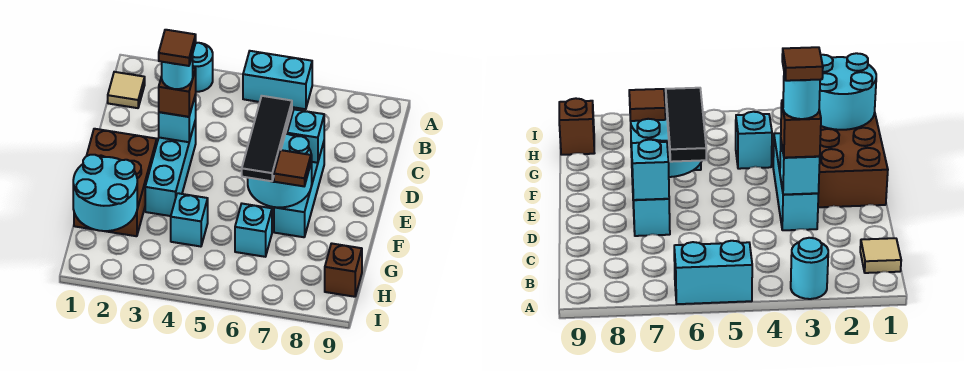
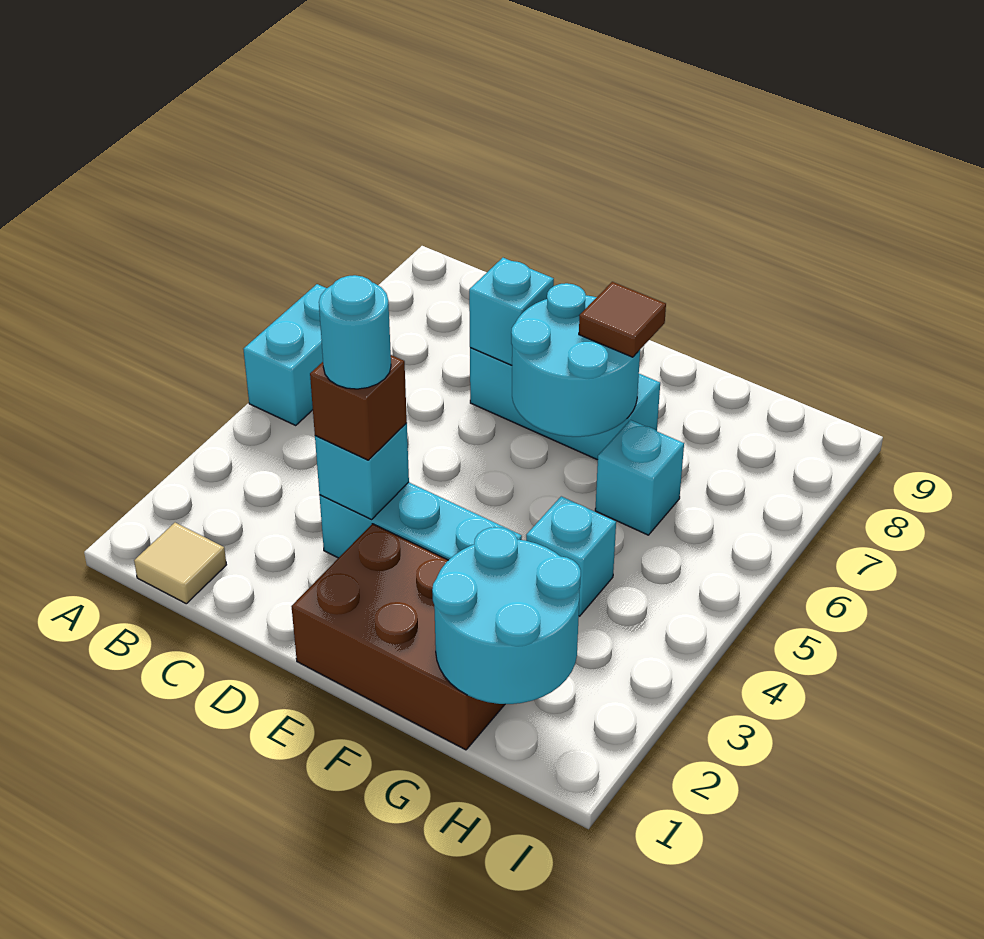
cyan round brick A3 level 1 -> none
brown tile D3 level 5 -> none
black tile D6:F6 level 3 -> none
brown brick H9 level 1 -> none

